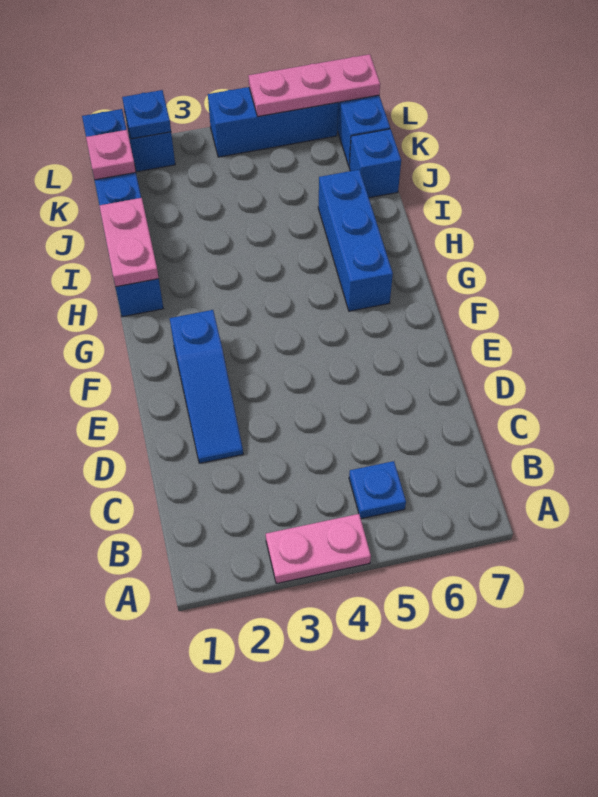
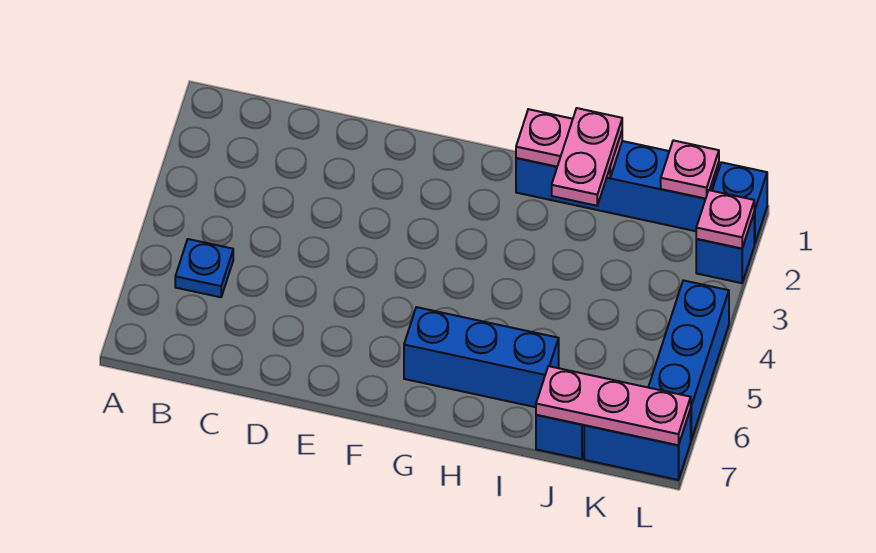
pink plate A3:A4 level 1 -> pink plate I1:I2 level 3
blue slope D2:F2 level 1 top F -> none
blue plate L2 level 2 -> pink plate L2 level 2
pink plate L5:L7 level 2 -> pink plate J7:L7 level 2

